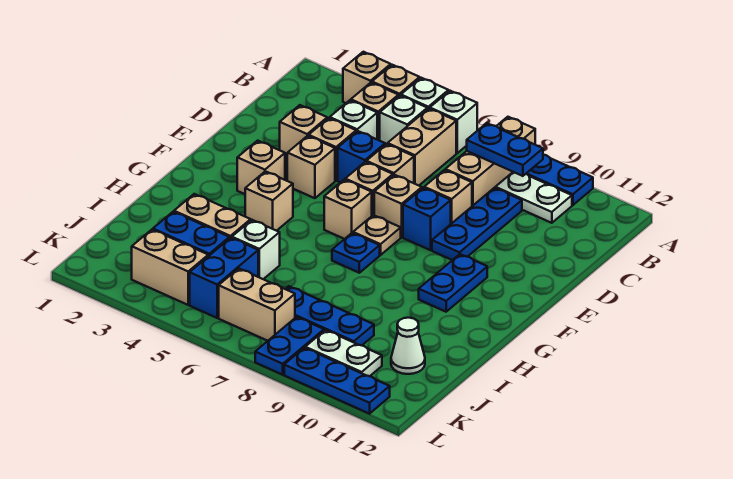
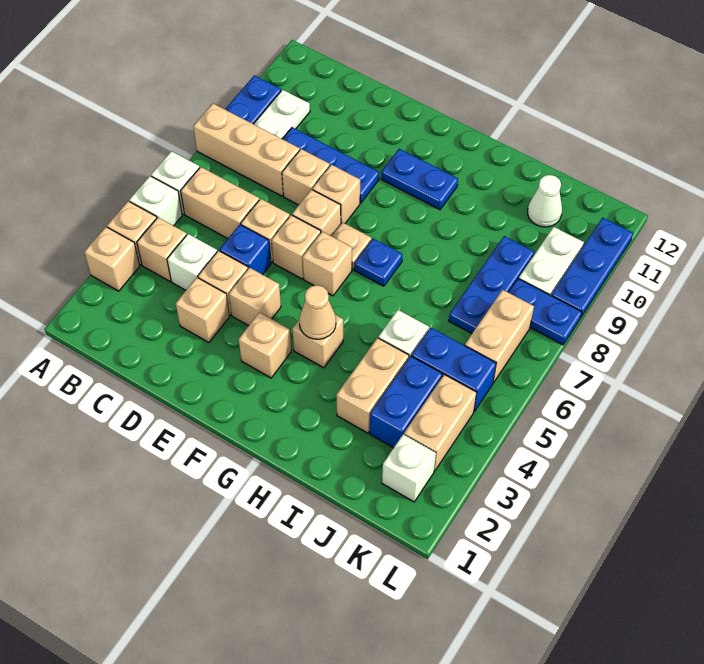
white brick B5 level 1 -> white brick K2 level 1
blue plate B8:B9 level 2 -> none
blue brick E8 level 1 -> tan brick E8 level 1
none -> tan cone G4 level 2

